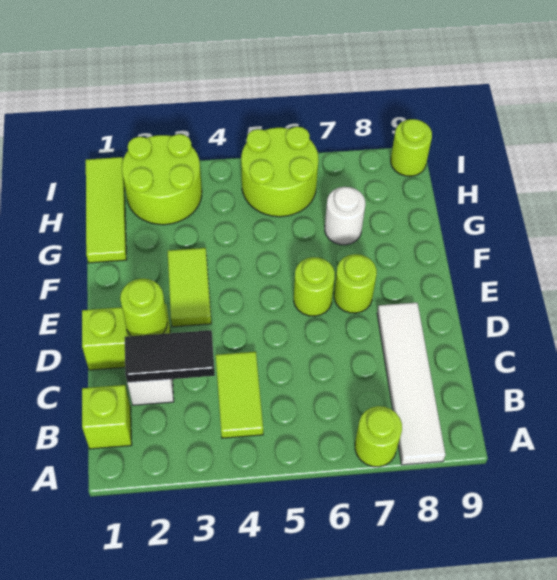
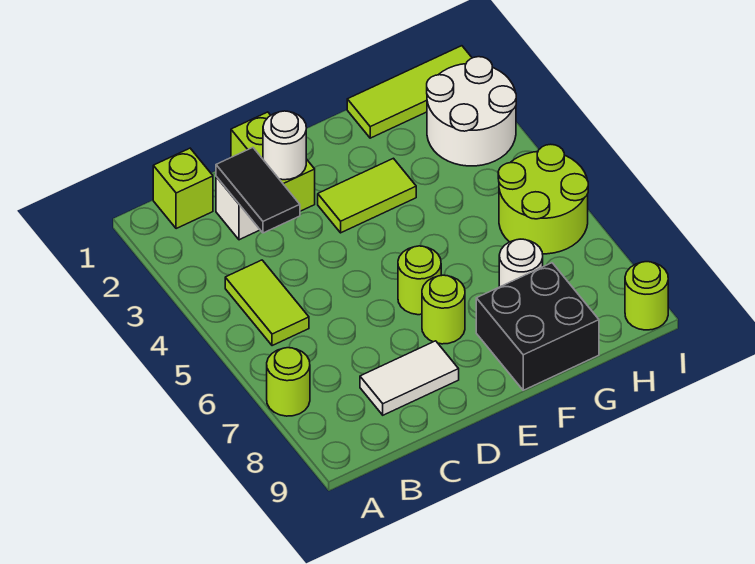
white tile A8:D8 level 1 -> white tile C8:D8 level 1
lime tile B4:C4 level 1 -> lime tile B4:B5 level 1
lime round brick D2 level 2 -> white round brick D2 level 2
none -> black brick F8:G9 level 1
lime round brick H2:I3 level 1 -> white round brick H2:I3 level 1

